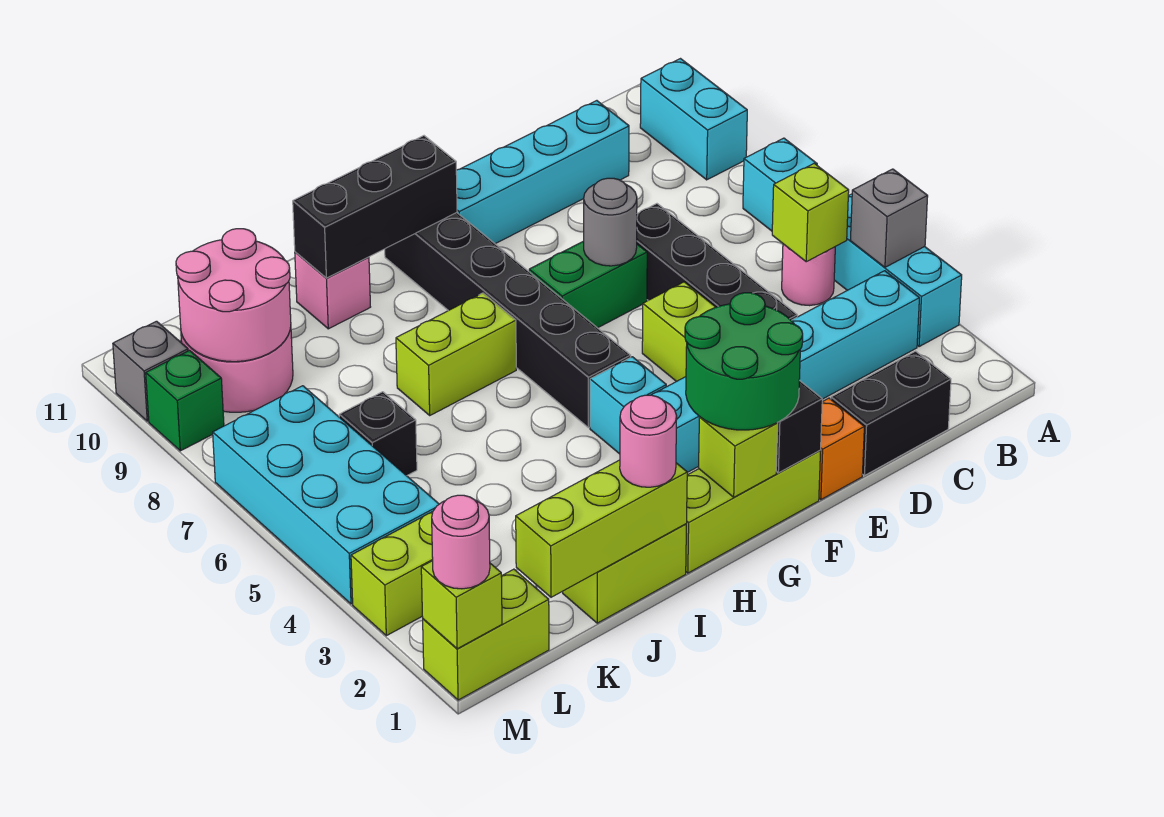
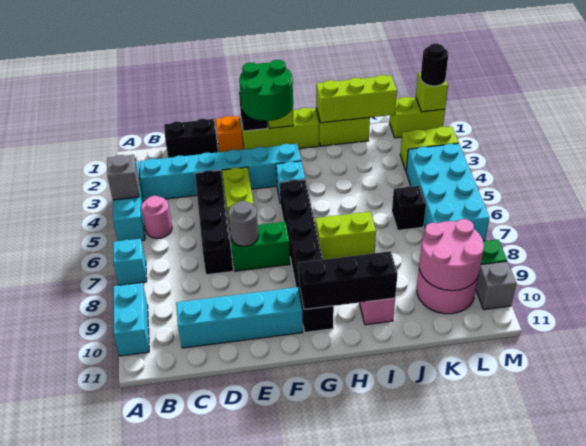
lime brick B5 level 2 -> none
pink round brick I1 level 3 -> none
pink round brick M1 level 3 -> black round brick M1 level 3

